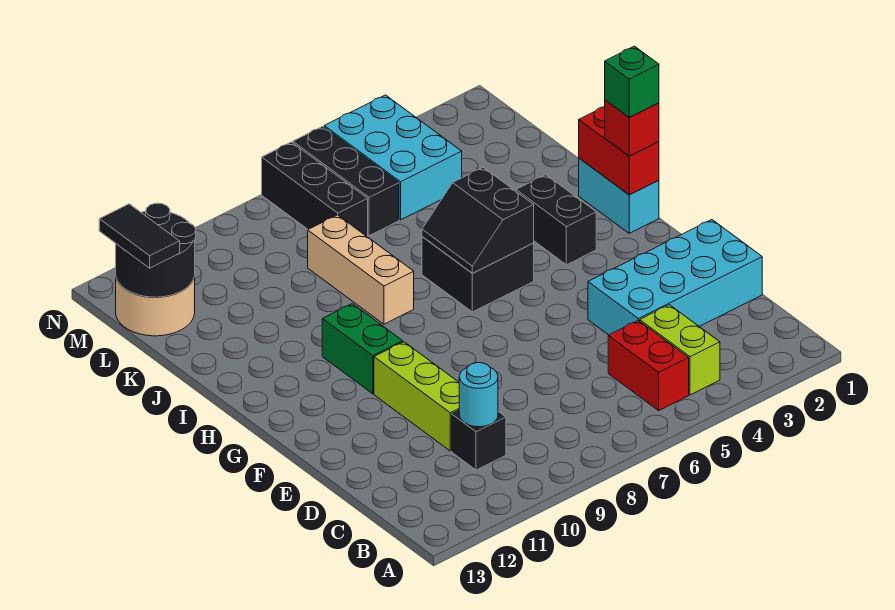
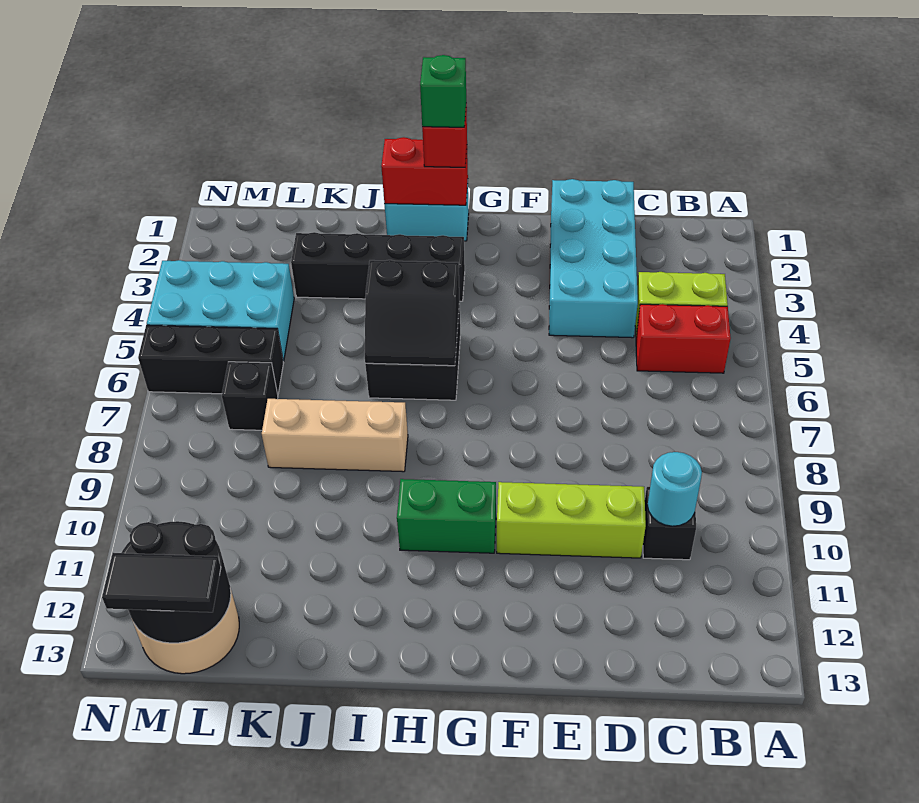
black brick H3:I3 level 1 -> black brick H3:K3 level 1
black brick L7:N7 level 1 -> black brick L7 level 1

